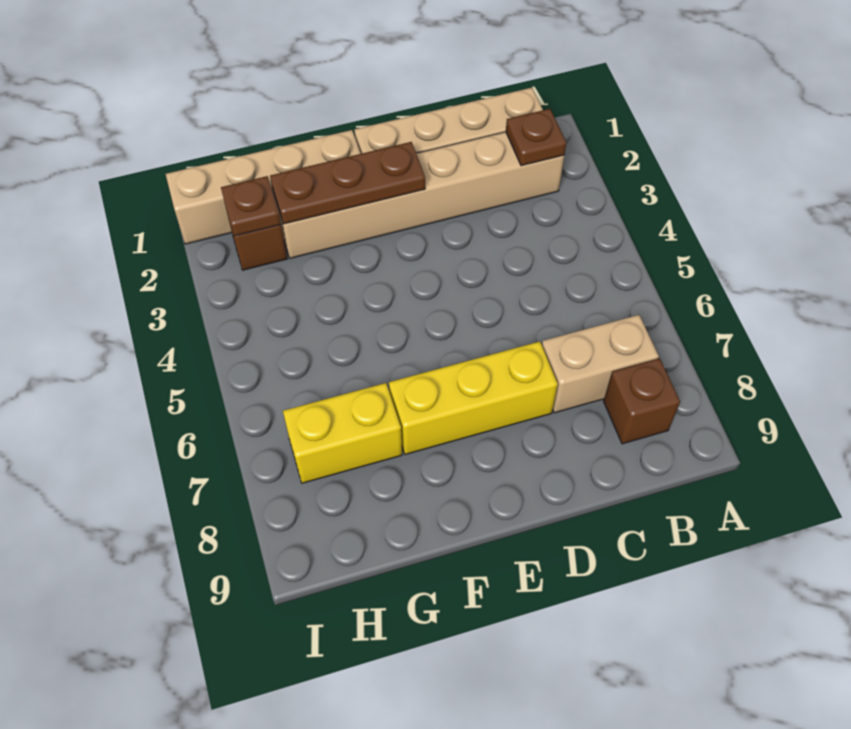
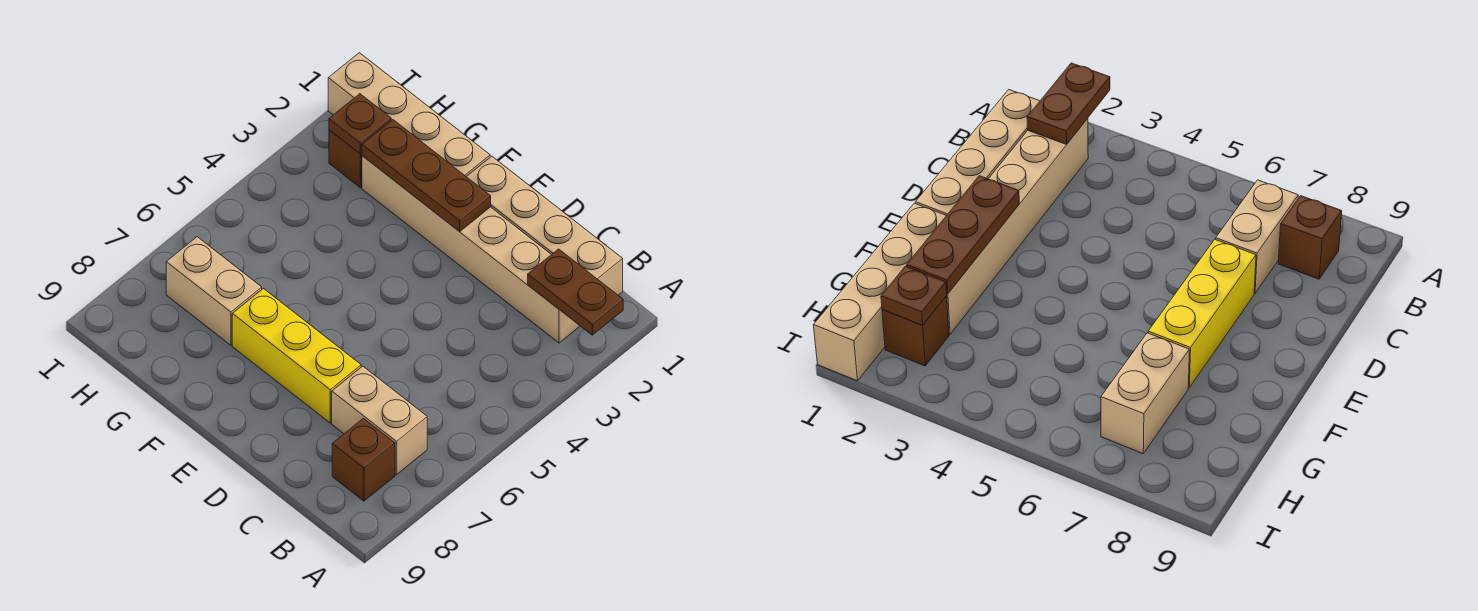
brown plate B2 level 2 -> brown plate A2:B2 level 2
yellow brick G7:H7 level 1 -> tan brick G7:H7 level 1

